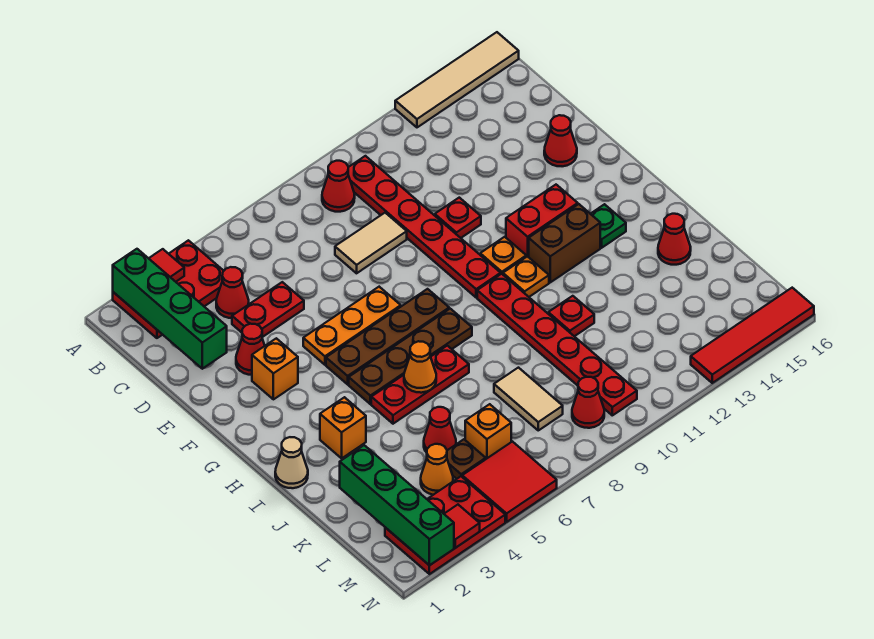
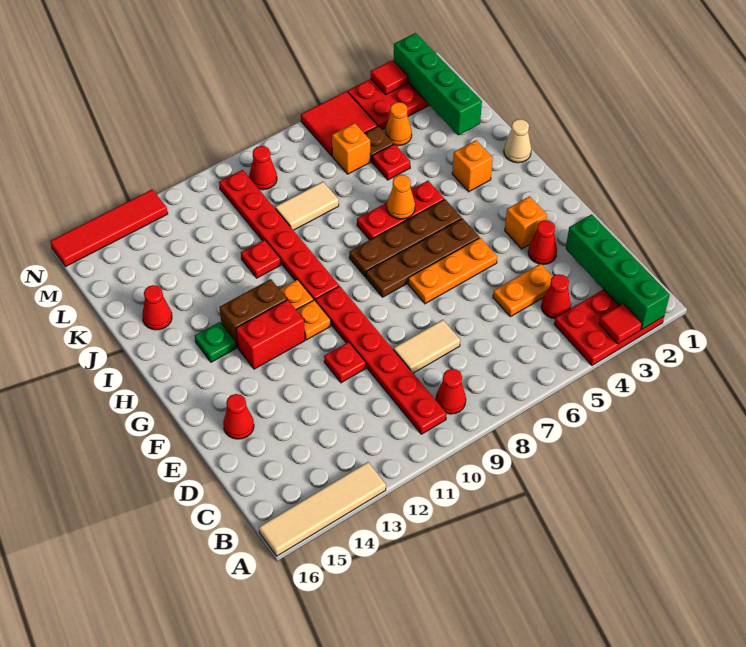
red plate D4:D5 level 1 -> orange plate D4:D5 level 1
red cone K5 level 1 -> red plate K5 level 1
tan tile K8:L8 level 1 -> tan tile K8:K9 level 1

